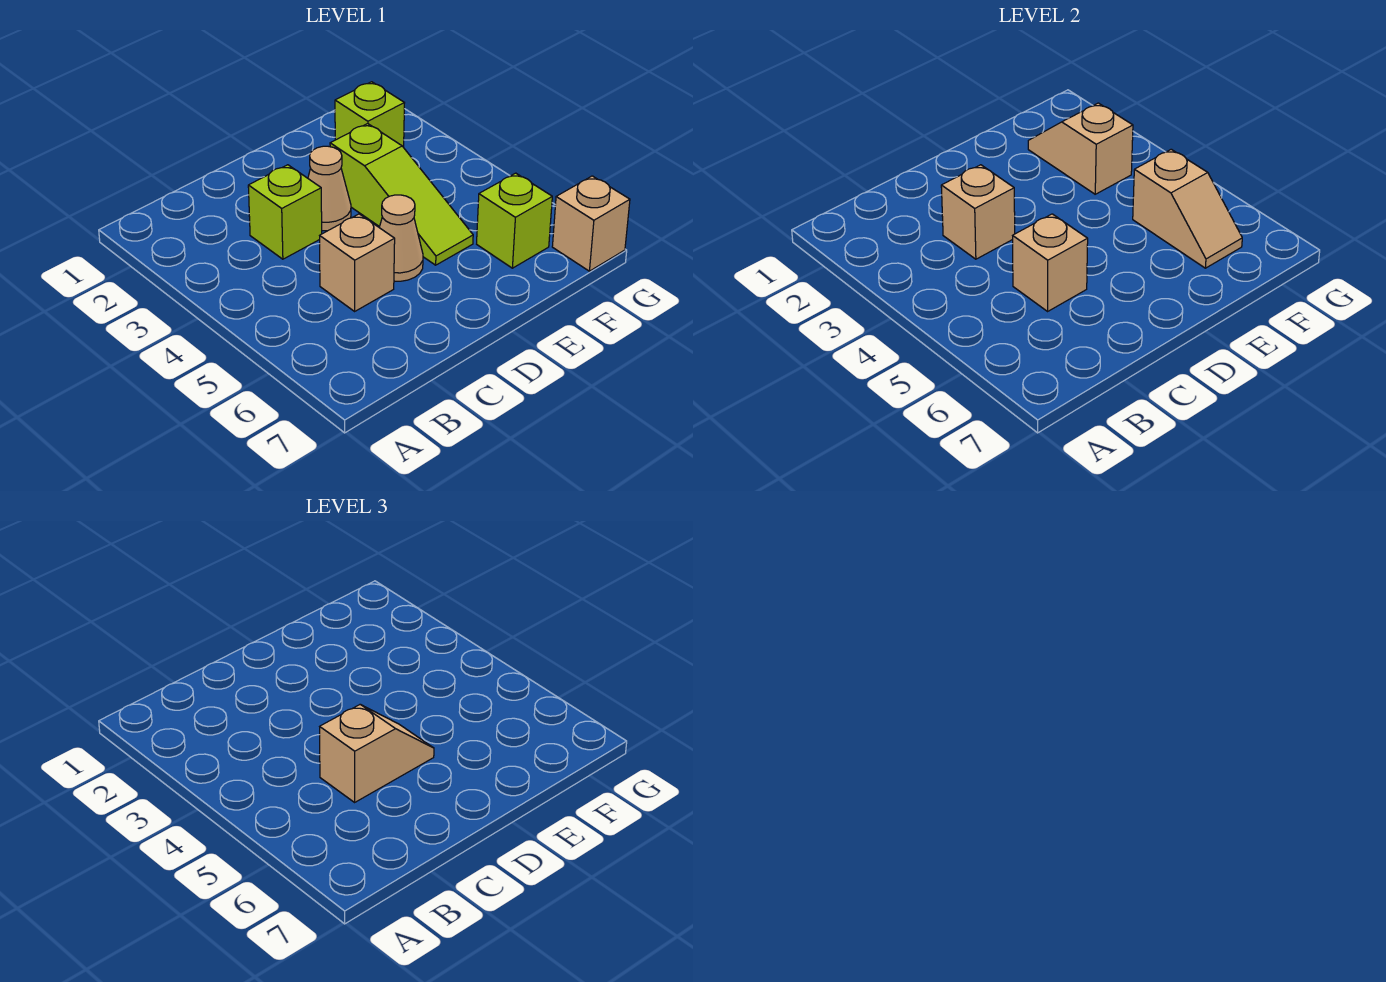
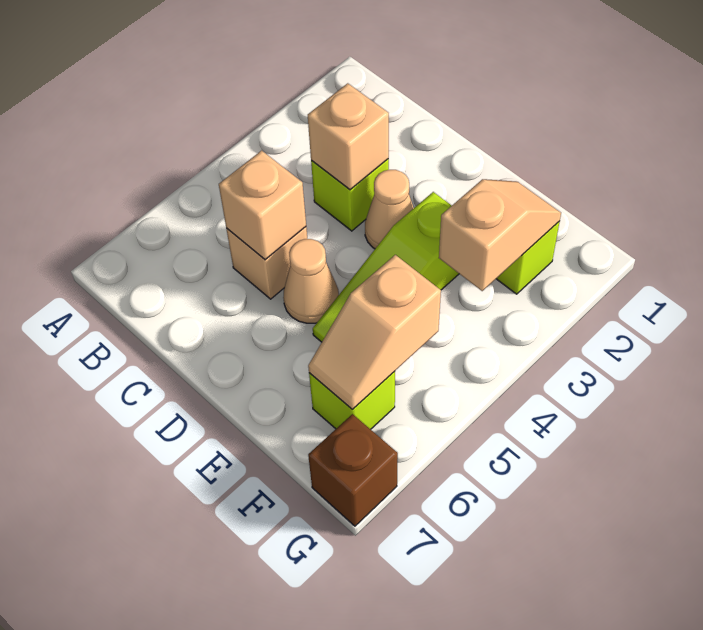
tan slope C5:D5 level 3 top C -> none
tan brick G7 level 1 -> brown brick G7 level 1

